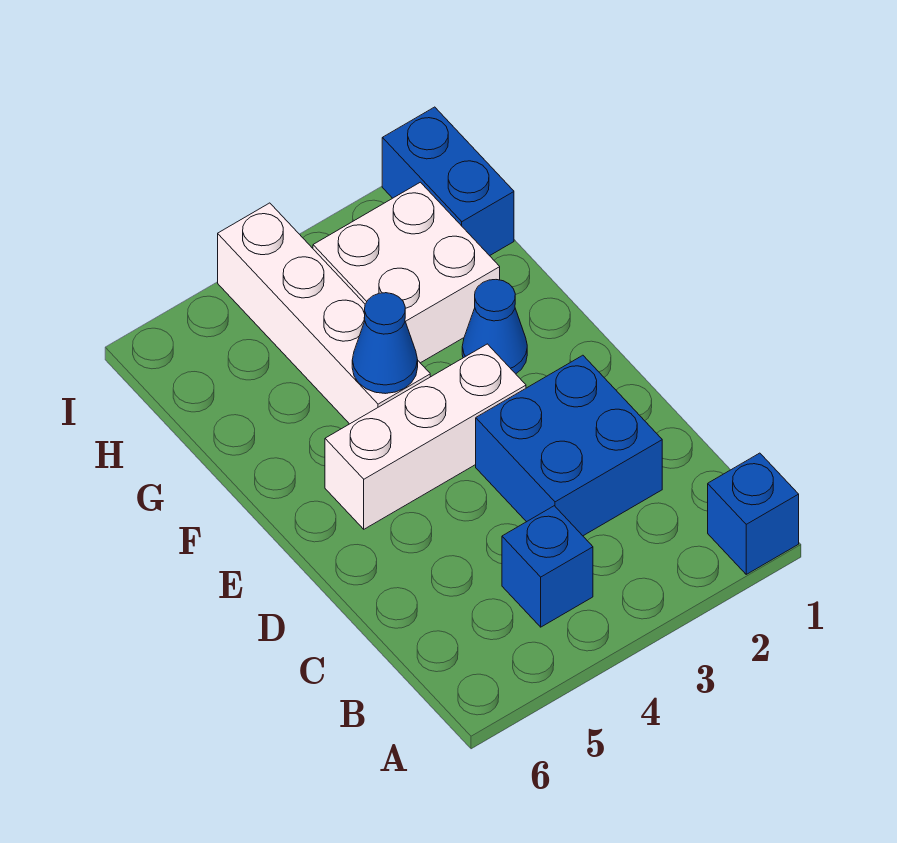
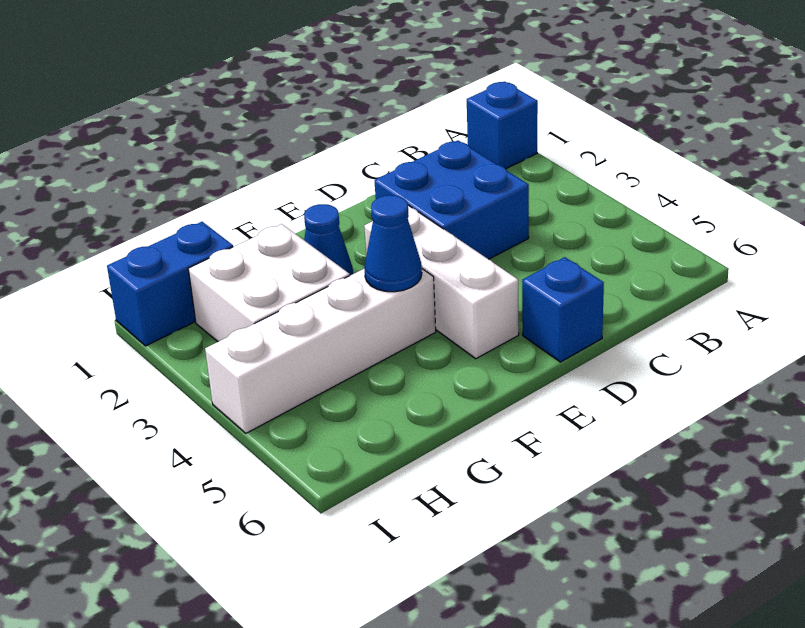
blue brick B4 level 1 -> blue brick D6 level 1

